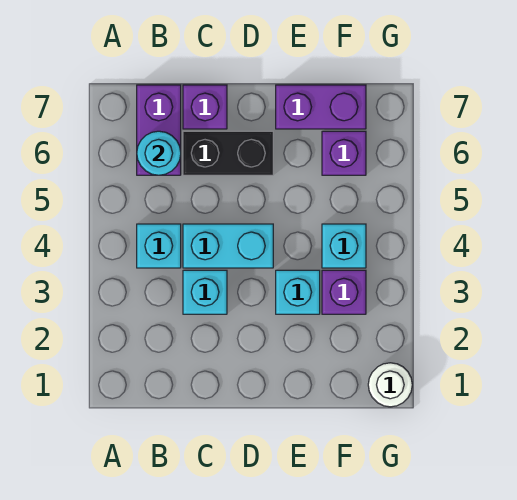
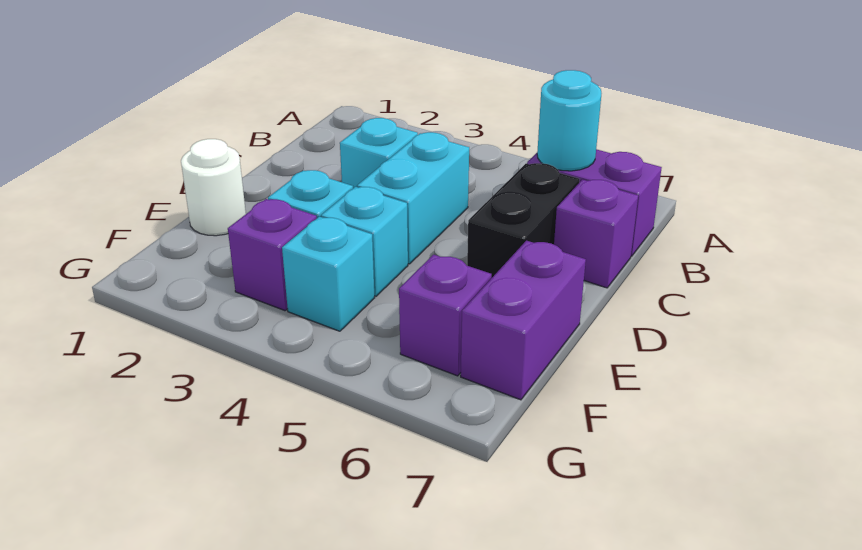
cyan brick B4 level 1 -> cyan brick E4 level 1
white round brick G1 level 1 -> white round brick E1 level 1

